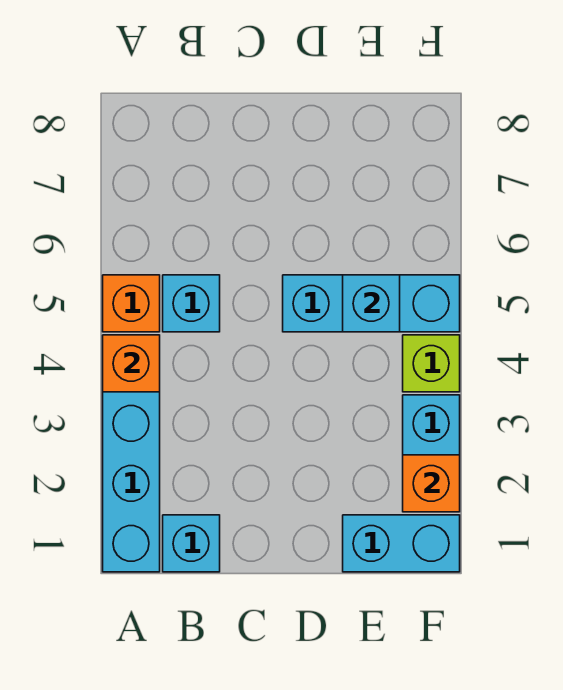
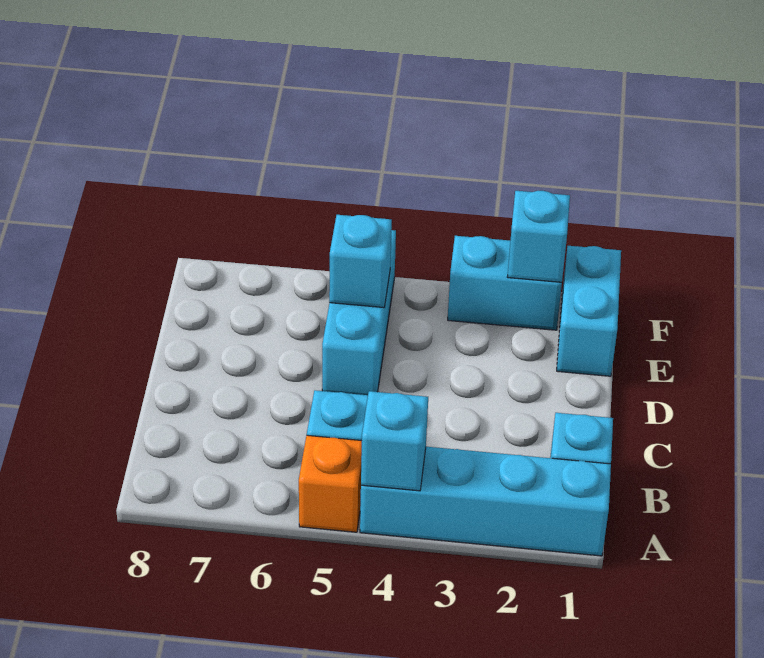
orange brick A4 level 2 -> cyan brick A4 level 2
orange brick F2 level 2 -> cyan brick F2 level 2
lime brick F4 level 1 -> none

